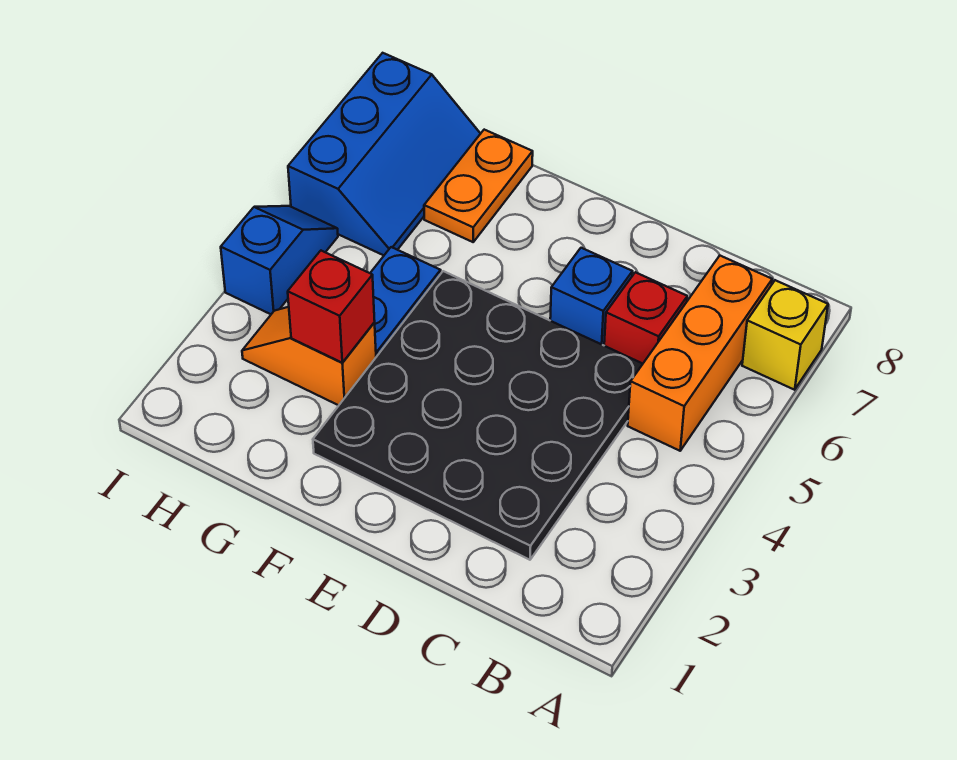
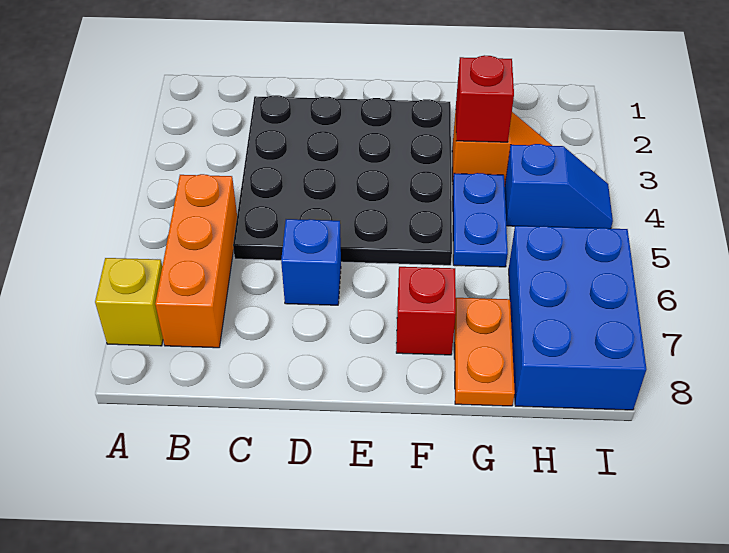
red brick C6 level 1 -> red brick F7 level 1
blue slope H6:I8 level 1 top I -> blue brick H6:I8 level 1
blue slope I4:I5 level 1 top 4 -> blue slope H4:I4 level 1 top H

